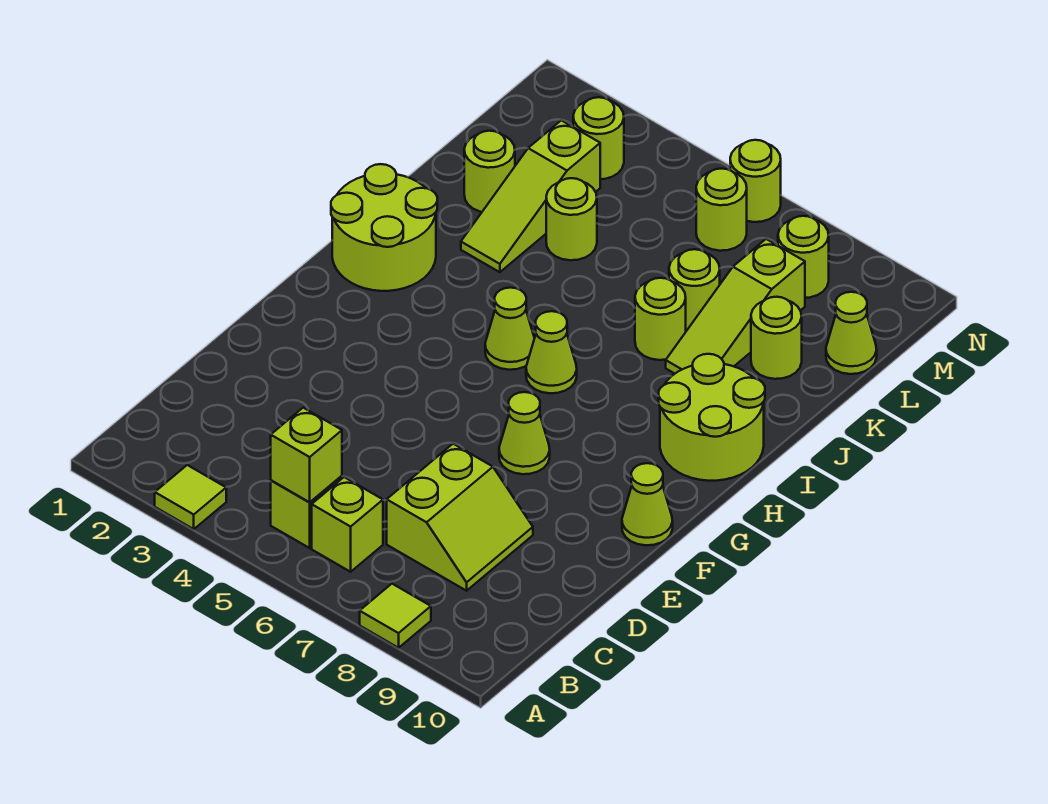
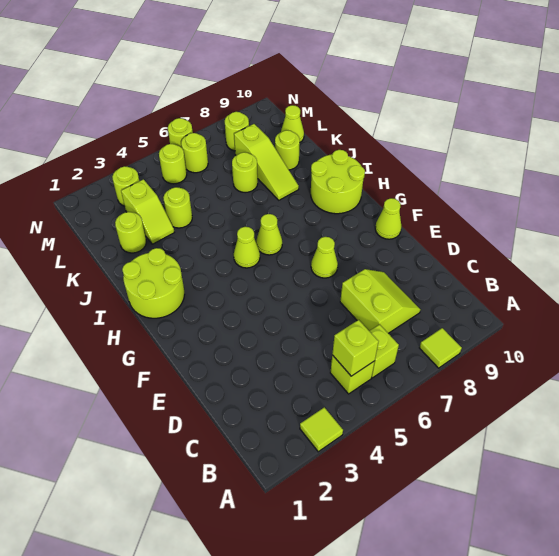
lime slope J3:L3 level 1 top L -> lime slope K3:L3 level 1 top L
lime round brick J7 level 1 -> lime round brick M5 level 1

